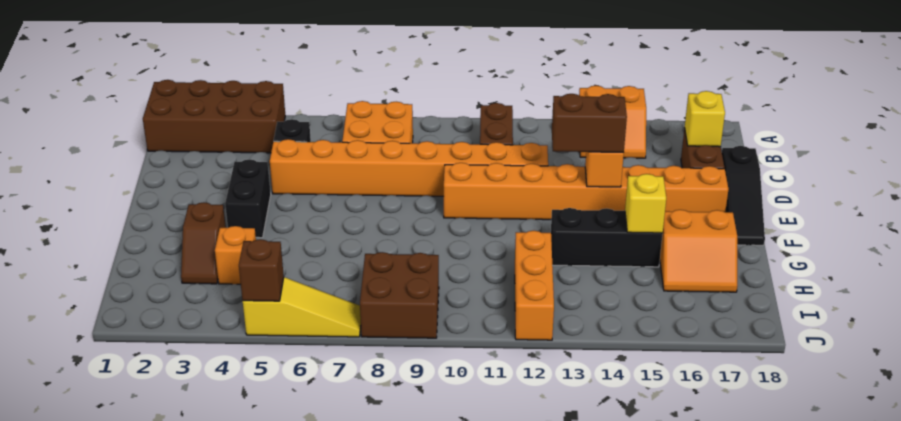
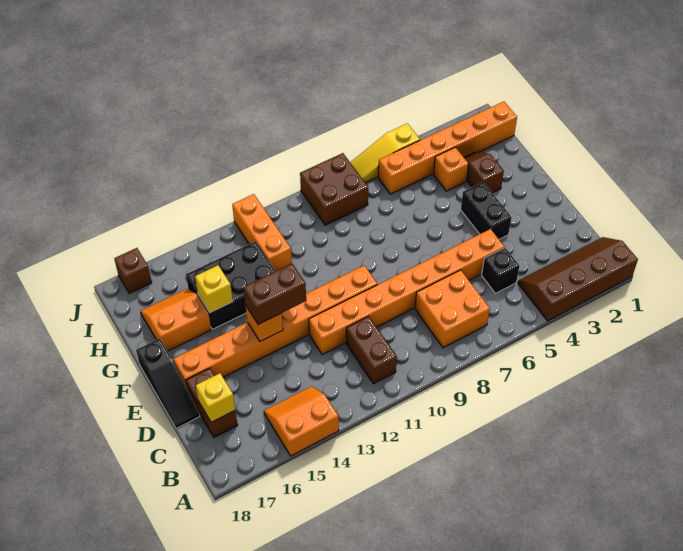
brown brick A1:B4 level 1 -> brown slope A1:B4 level 1 top A
black slope D18:F18 level 1 top D -> black slope D18:F18 level 1 top F
black brick G13:G15 level 1 -> black brick G13:H15 level 1
none -> orange brick I1:I6 level 1
brown brick J5 level 2 -> brown brick J17 level 1

